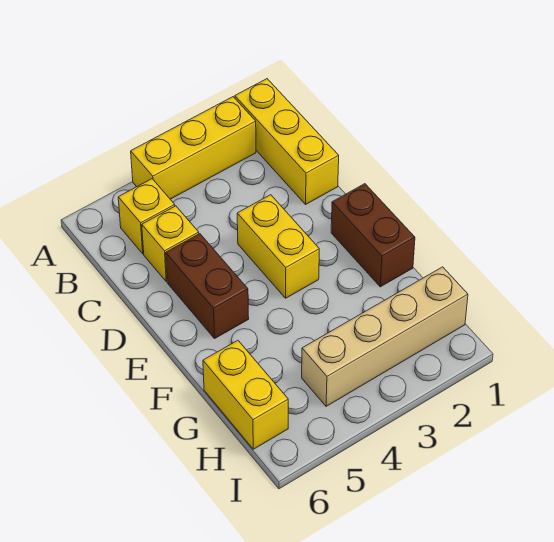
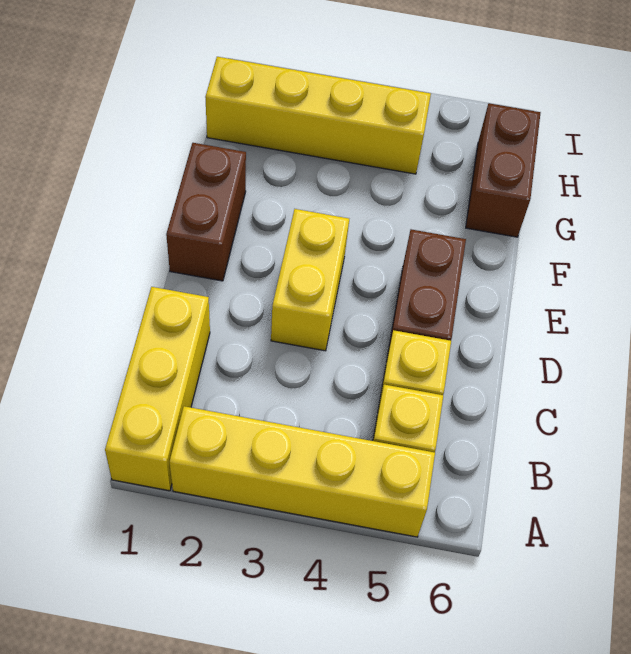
yellow brick A2:A4 level 1 -> yellow brick A2:A5 level 1
yellow brick G6:H6 level 1 -> brown brick G6:H6 level 1
tan brick H1:H4 level 1 -> yellow brick H1:H4 level 1

